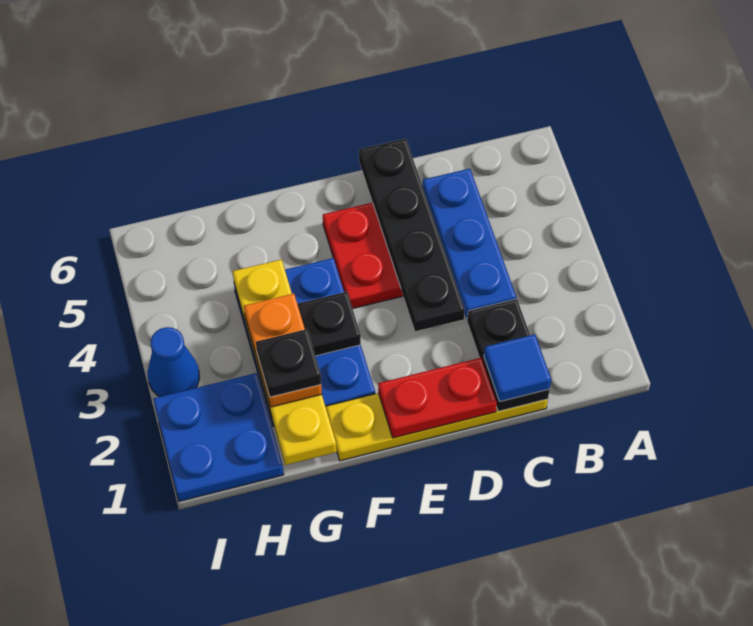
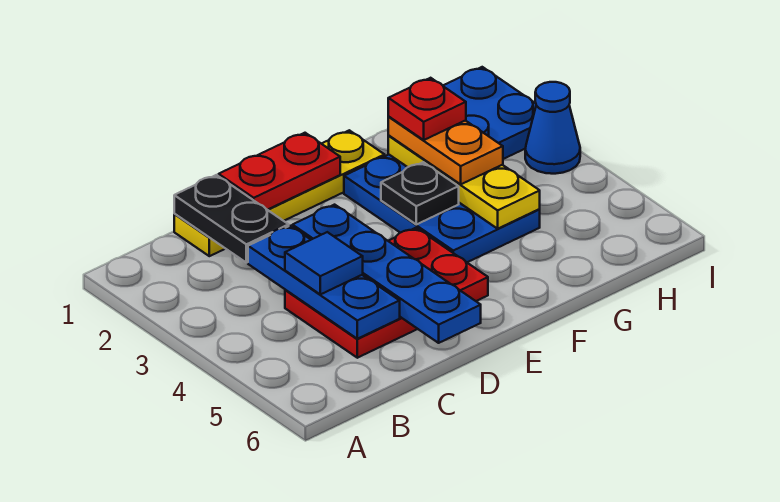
blue tile C1 level 3 -> blue tile C4 level 3
black plate D3:D6 level 2 -> blue plate D3:D6 level 2
yellow plate G1:G4 level 2 -> yellow plate G2:G4 level 2
black plate G2 level 4 -> red plate G2 level 4

